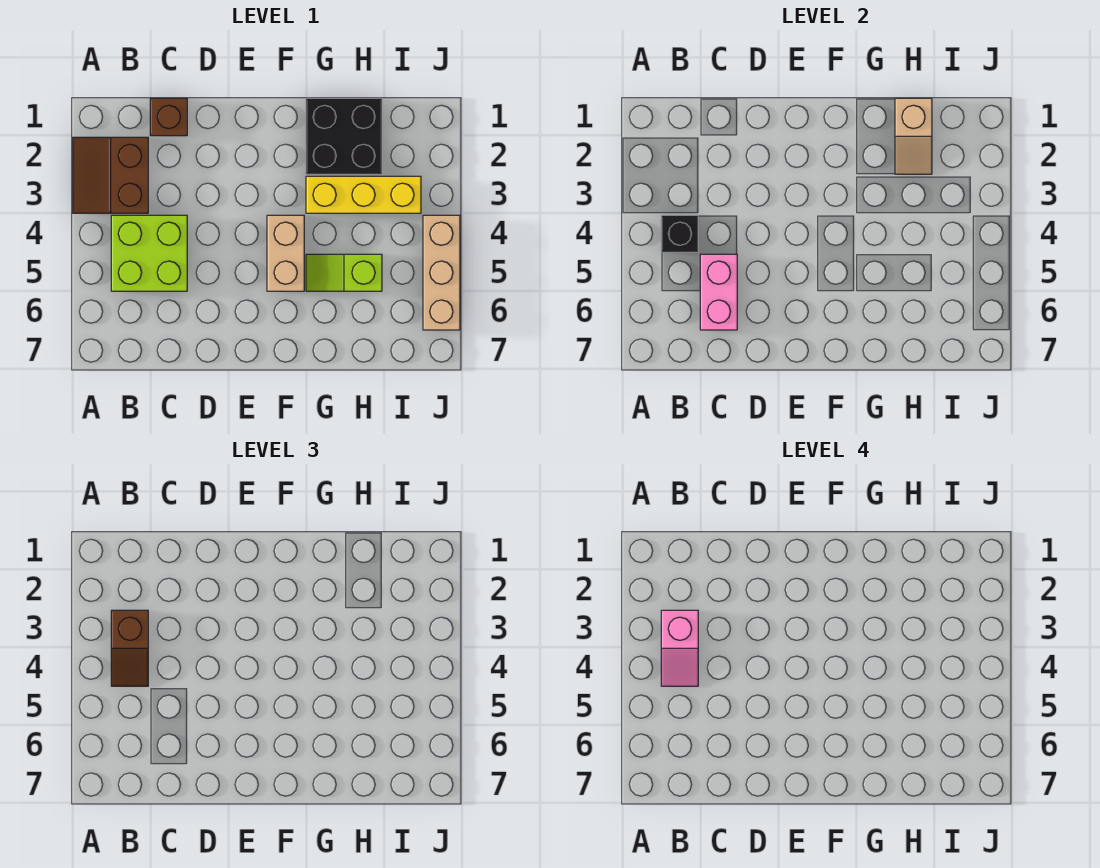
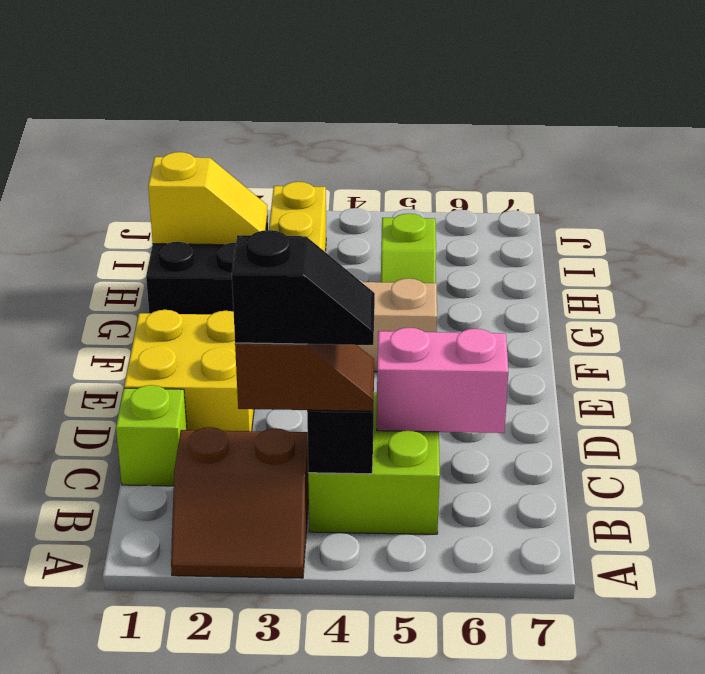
pink slope B3:B4 level 4 top 3 -> black slope B3:B4 level 4 top 3
brown brick C1 level 1 -> lime brick C1 level 1
none -> yellow brick D1:E2 level 1
tan slope H1:H2 level 2 top 1 -> yellow slope H1:H2 level 2 top 1
tan brick J4:J6 level 1 -> none

